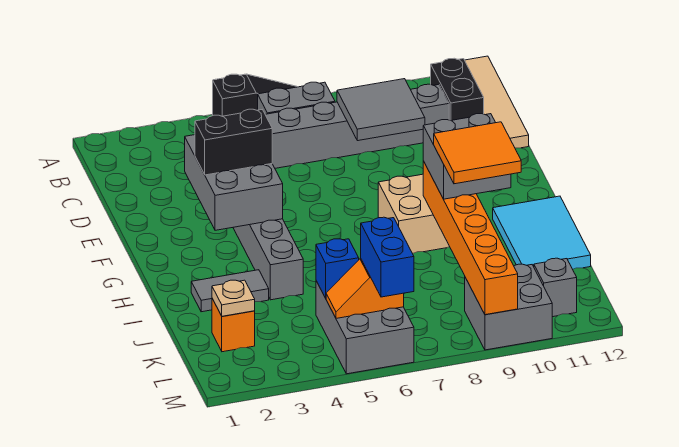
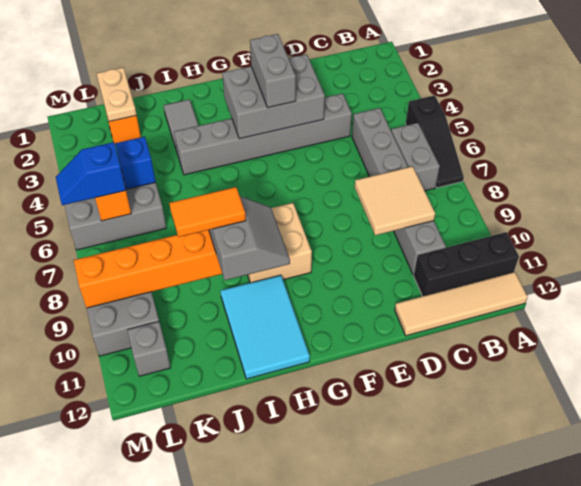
black brick B11:C11 level 1 -> black brick A11:C11 level 1
grey tile C8:D9 level 2 -> tan tile C8:D9 level 2
black brick F3:F4 level 3 -> grey brick F3:F4 level 3
grey brick H9:I10 level 3 -> grey slope H9:I10 level 3 top I
cyan tile H11:J12 level 1 -> cyan tile H10:I12 level 1
orange tile I9:J10 level 4 -> orange tile I9:J9 level 4
tan plate K2 level 2 -> tan plate K1:K2 level 2
blue brick L6:M6 level 3 -> blue slope L6:M6 level 3 top L

